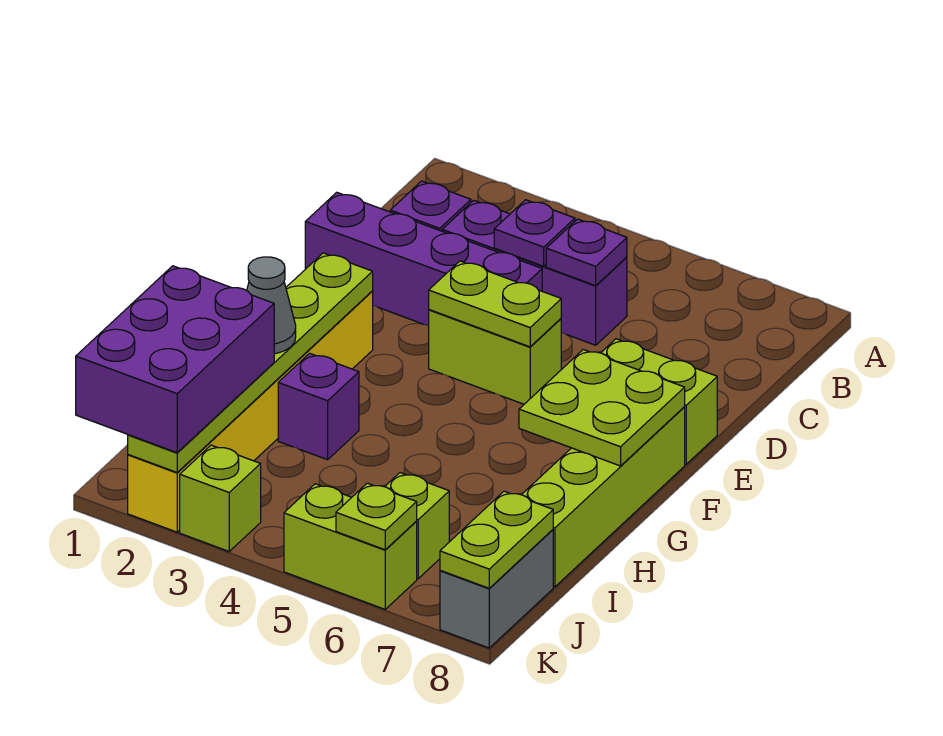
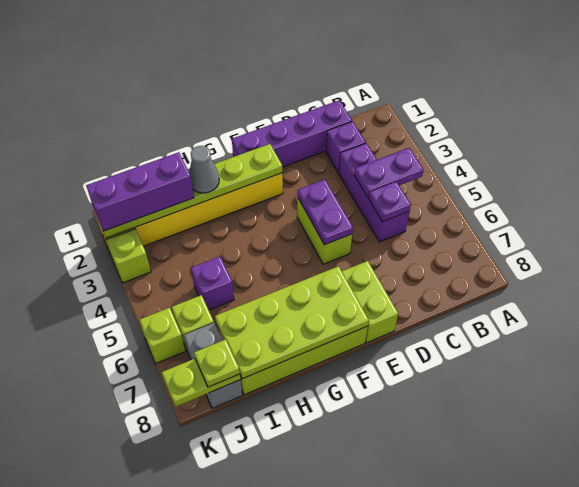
purple plate C4 level 2 -> purple plate B4:C4 level 2
purple brick D1:D4 level 1 -> purple brick C1:F1 level 1
lime plate E4:E5 level 2 -> purple plate E4:E5 level 2
lime plate F7:G8 level 2 -> lime plate F7:I8 level 2
purple brick H3 level 1 -> purple brick I5 level 1
purple brick I1:K2 level 3 -> purple brick I2:K2 level 3
grey brick J8:K8 level 1 -> grey brick J7:J8 level 1
lime brick K5:K6 level 1 -> lime brick K6 level 1
lime plate K6 level 2 -> lime plate J8 level 3

